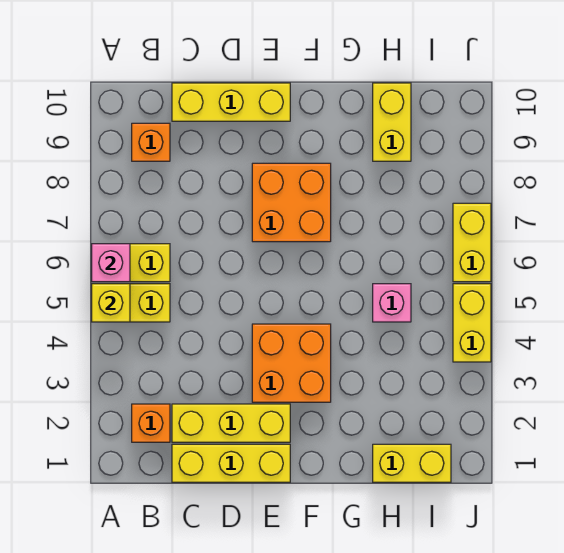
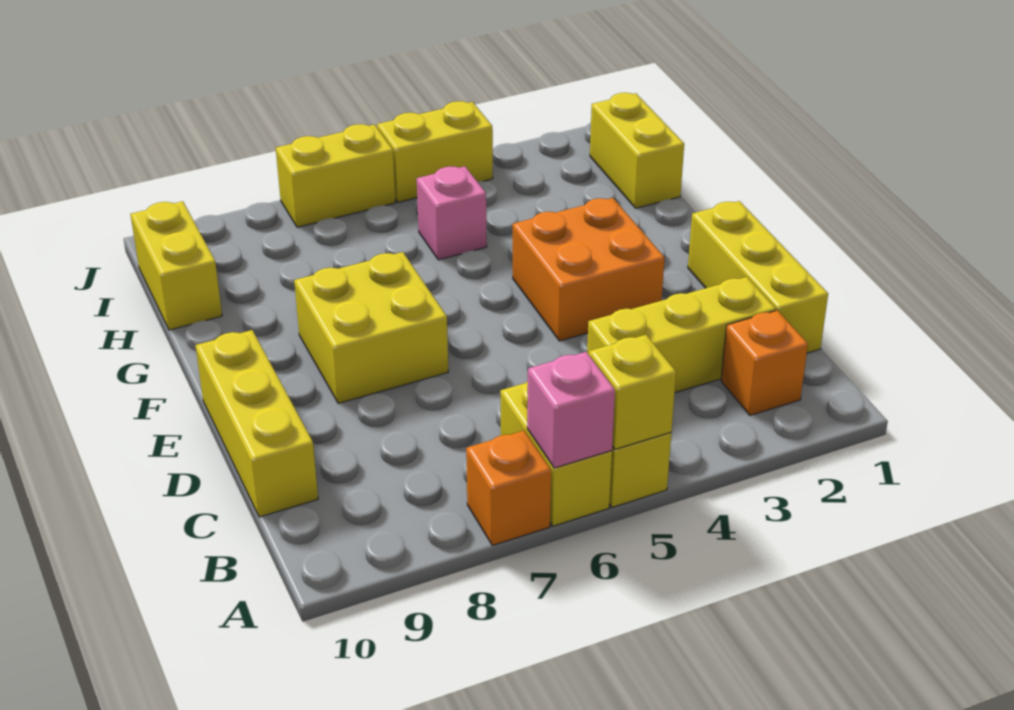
orange brick B9 level 1 -> orange brick A7 level 1
yellow brick C2:E2 level 1 -> yellow brick C2:C4 level 1
orange brick E7:F8 level 1 -> yellow brick E7:F8 level 1
yellow brick H9:H10 level 1 -> yellow brick H10:I10 level 1

